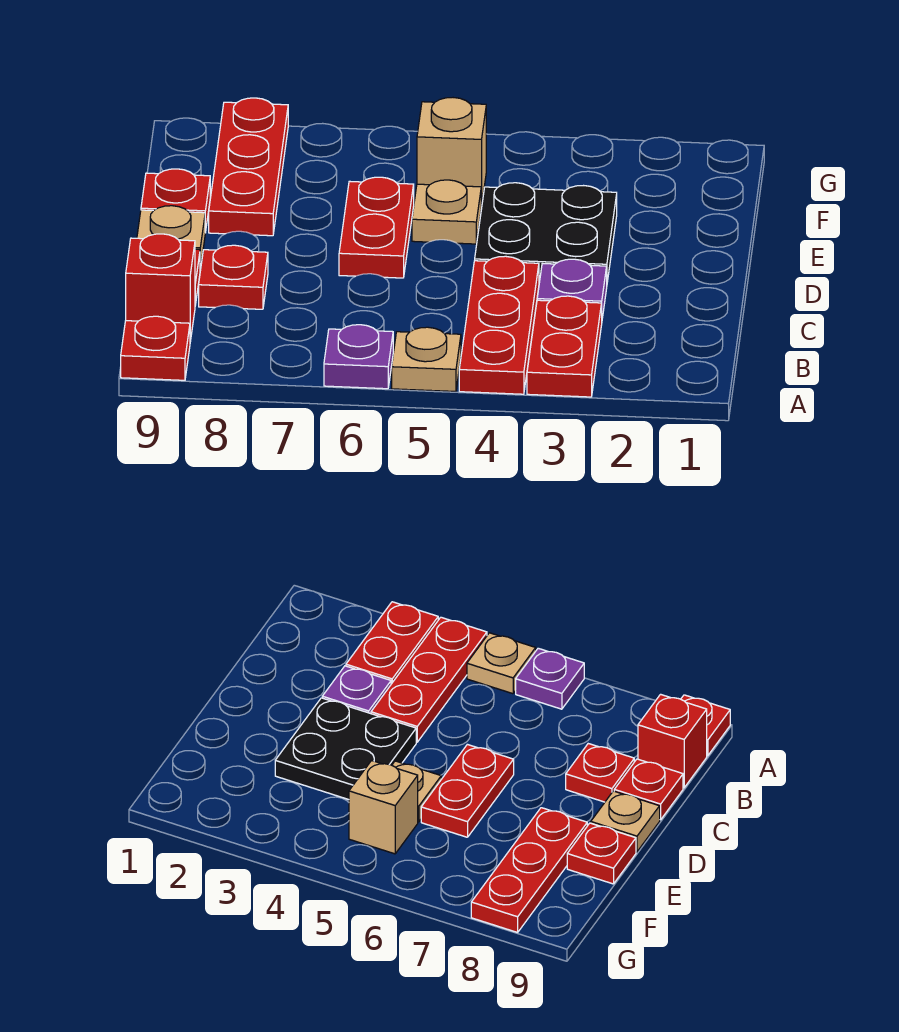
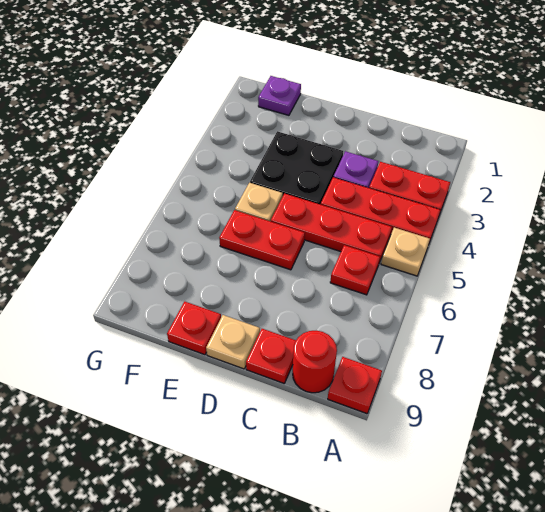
purple plate A6 level 1 -> purple plate F1 level 1
red brick B9 level 1 -> red round brick B9 level 1
red plate C8 level 1 -> red plate B6 level 1
red plate E8:G8 level 1 -> red plate B5:D5 level 1
tan brick F5 level 1 -> none

